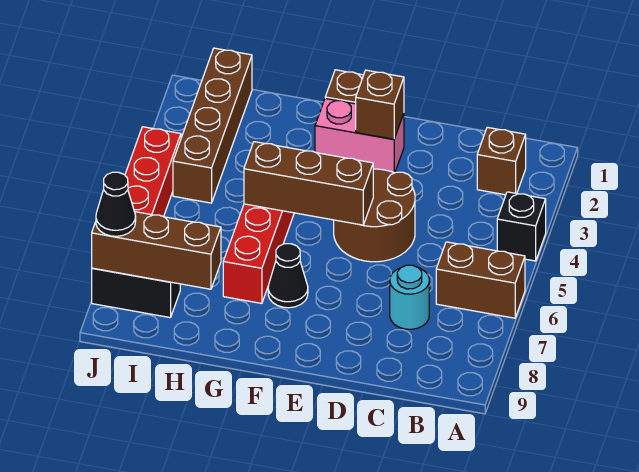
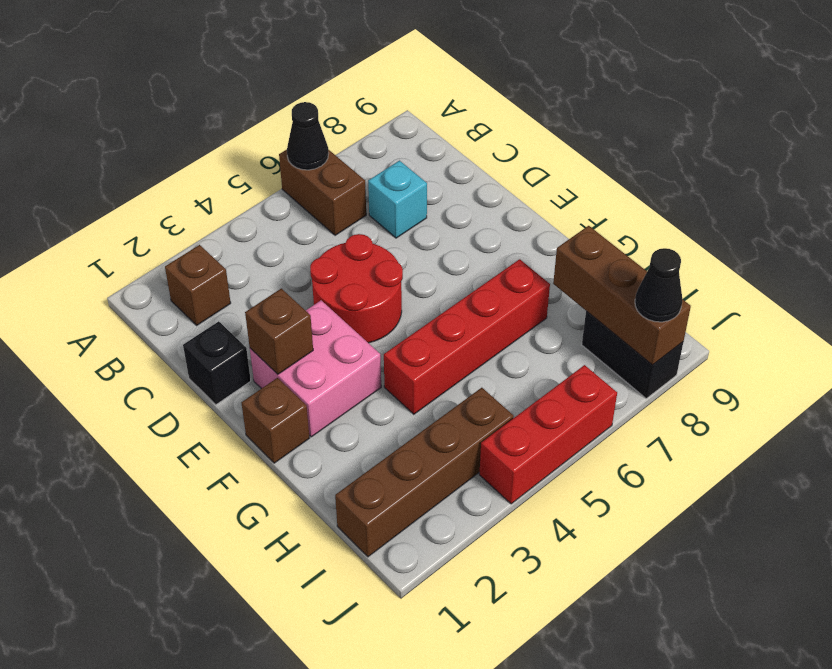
black brick A4 level 1 -> black brick D1 level 1
cyan round brick C7 level 1 -> cyan brick C7 level 1
brown round brick D4:E5 level 1 -> red round brick D4:E5 level 1
pink brick E2:F2 level 1 -> pink brick E2:F3 level 1
brown brick E5:G5 level 2 -> none
black cone F7 level 1 -> black cone A6 level 2

